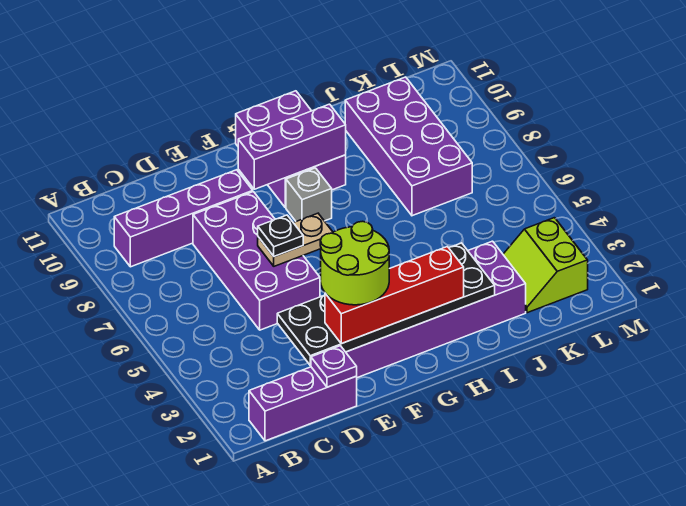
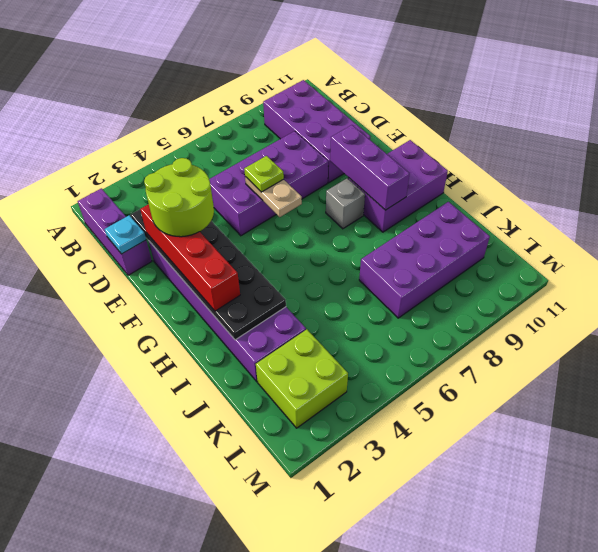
purple brick B9:E9 level 1 -> purple brick B9:E10 level 1
purple plate D1 level 2 -> cyan plate D1 level 2
black plate E6 level 3 -> lime plate E6 level 3
lime slope K2:L3 level 1 top L -> lime brick K2:L3 level 1

